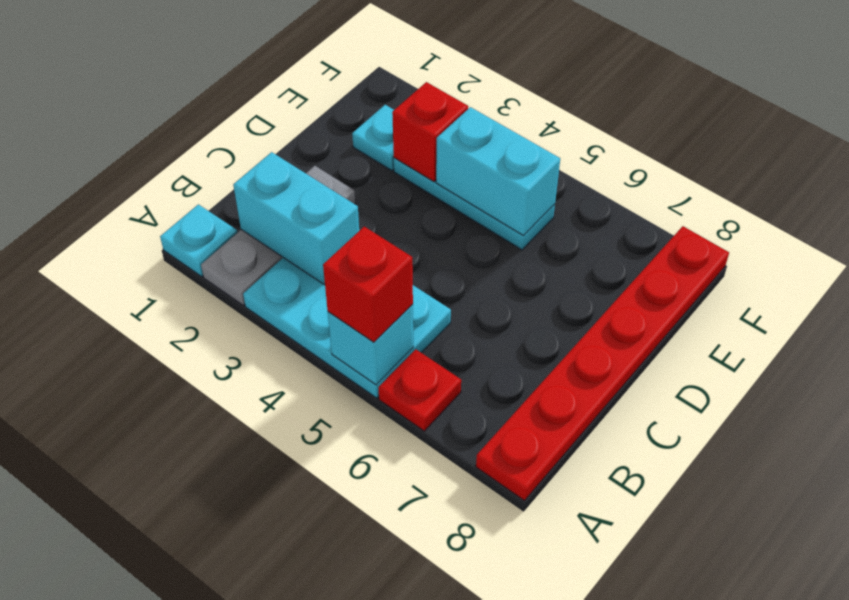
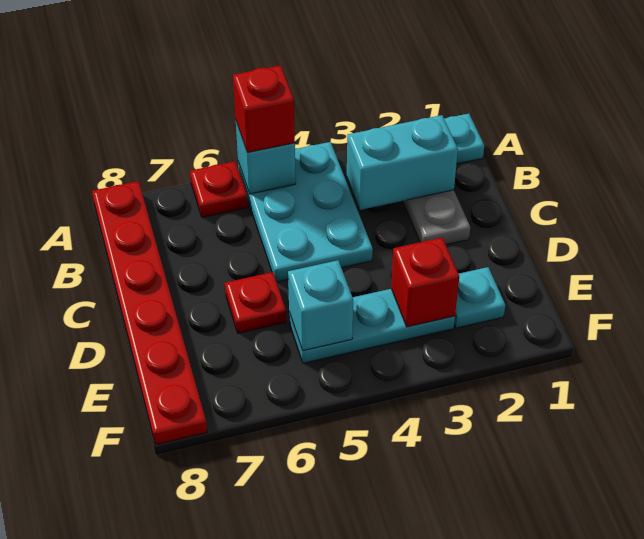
cyan plate A3:B5 level 1 -> cyan plate A4:C5 level 1
none -> red plate D6 level 1
cyan brick E4:E5 level 2 -> cyan brick E5 level 2

